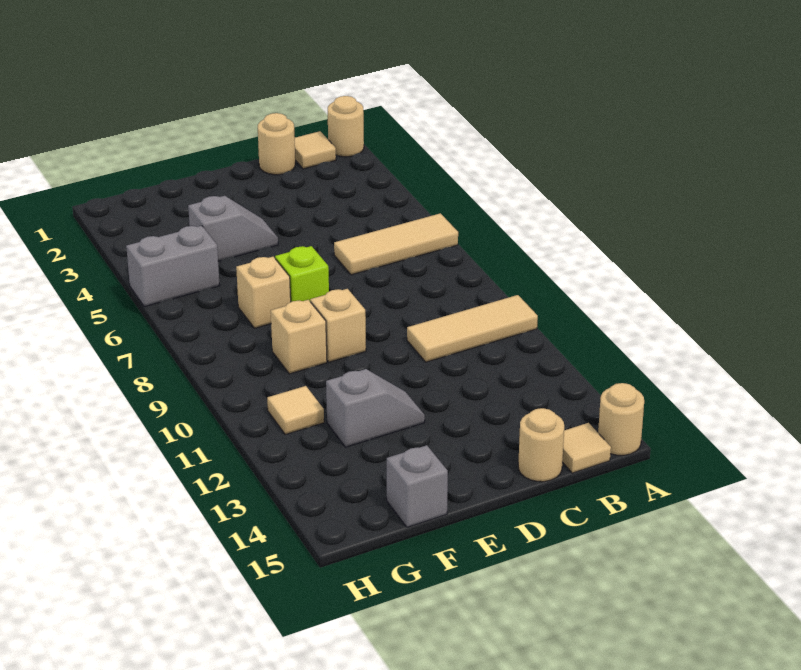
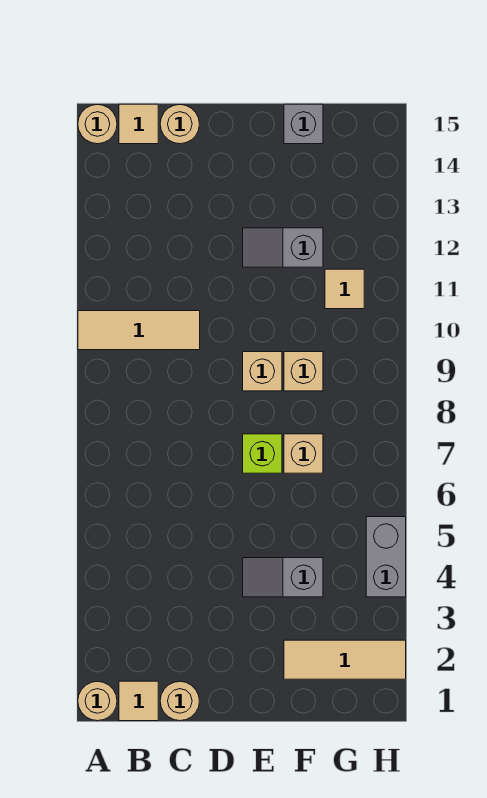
tan tile A6:C6 level 1 -> tan tile F2:H2 level 1
grey brick G5:H5 level 1 -> grey brick H4:H5 level 1

